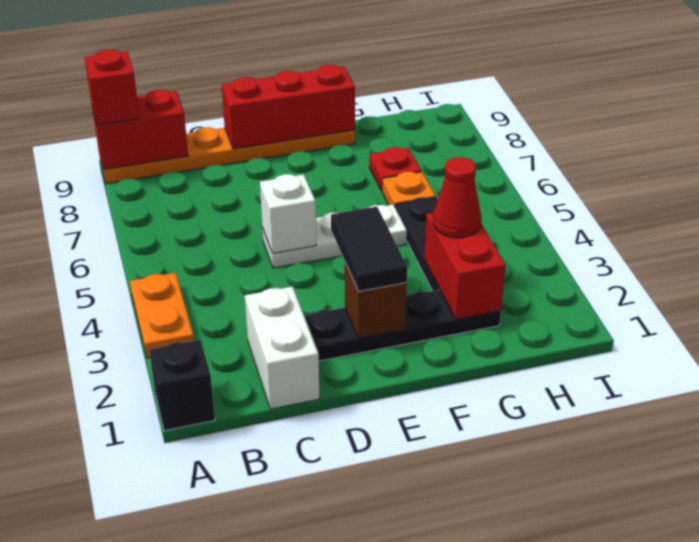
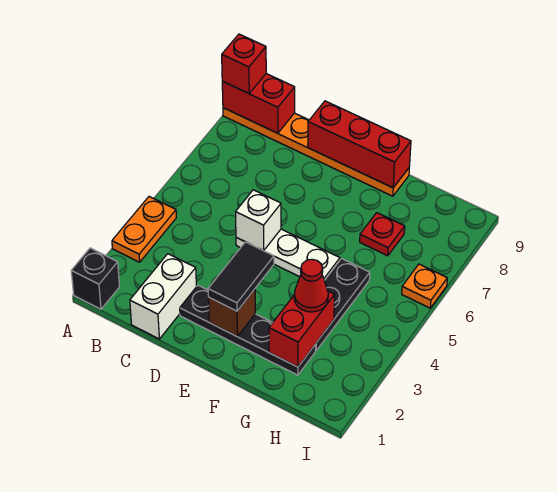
orange plate G6 level 1 -> orange plate I6 level 1

